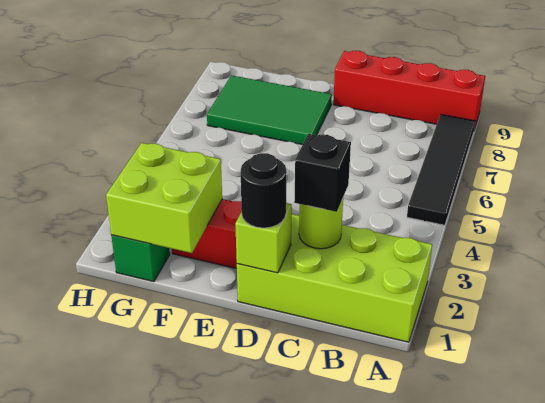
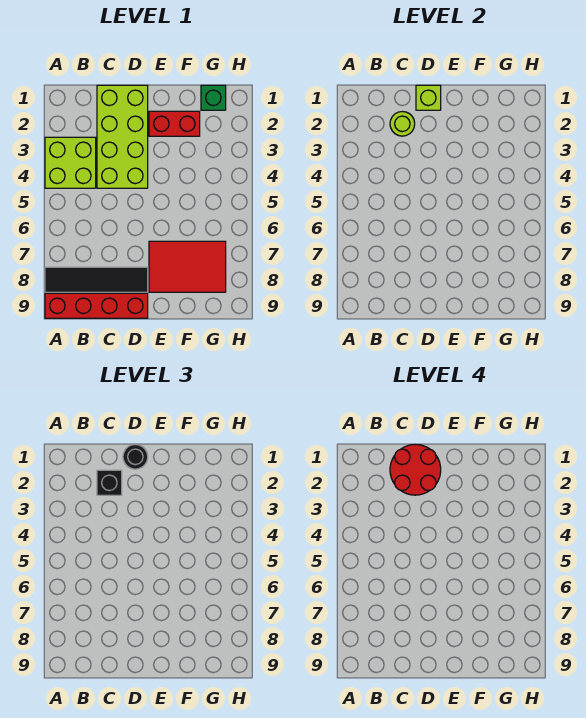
lime brick A1:D2 level 1 -> lime brick C1:D4 level 1
black tile A5:A8 level 1 -> black tile A8:D8 level 1
none -> red round brick C1:D2 level 4
green tile E7:G8 level 1 -> red tile E7:G8 level 1
lime brick F1:G2 level 2 -> lime brick A3:B4 level 1

